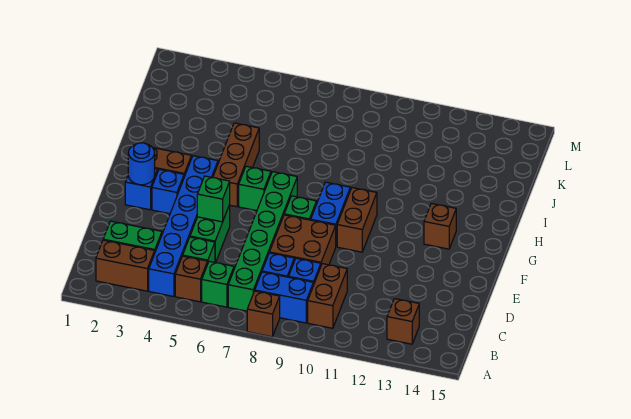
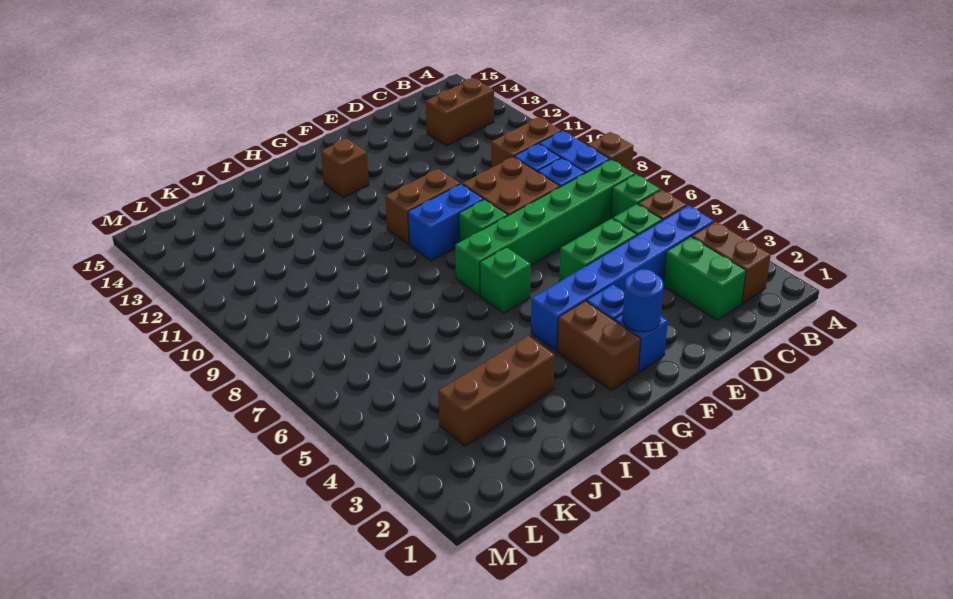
brown brick B13 level 1 -> brown brick B13:C13 level 1
green brick E5 level 2 -> none
brown brick G5:I5 level 1 -> brown brick I3:K3 level 1

